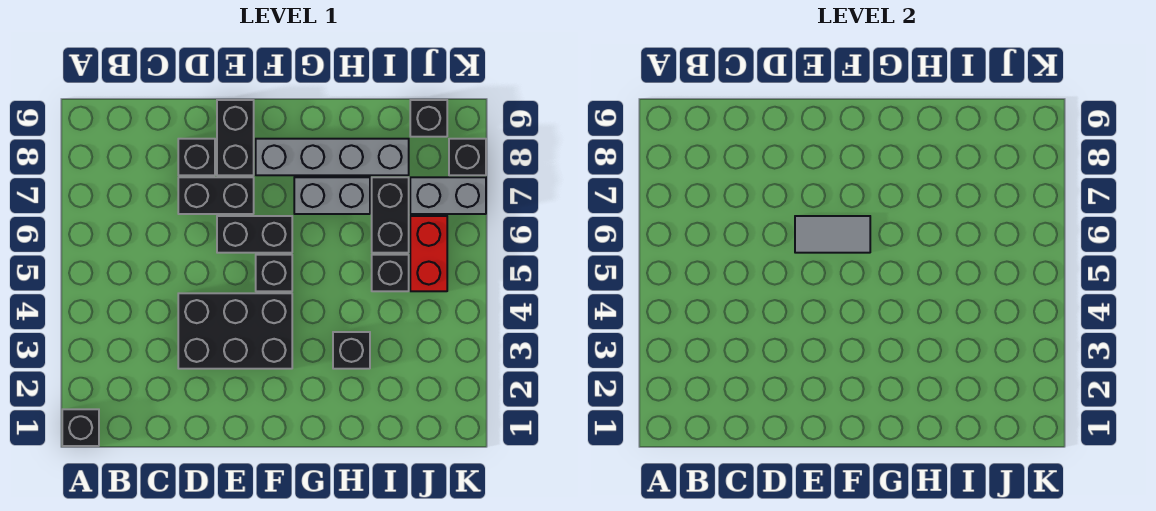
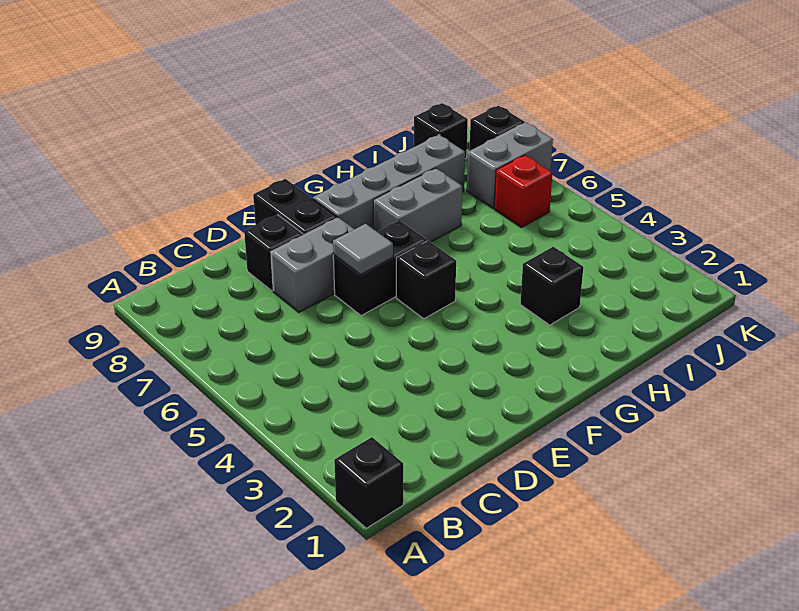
black brick D3:F4 level 1 -> none
black brick D7:E7 level 1 -> grey brick D7:E7 level 1
grey tile E6:F6 level 2 -> grey tile E6 level 2
black brick I5 level 1 -> none
black brick I6:I7 level 1 -> none
red brick J5:J6 level 1 -> red brick J6 level 1

